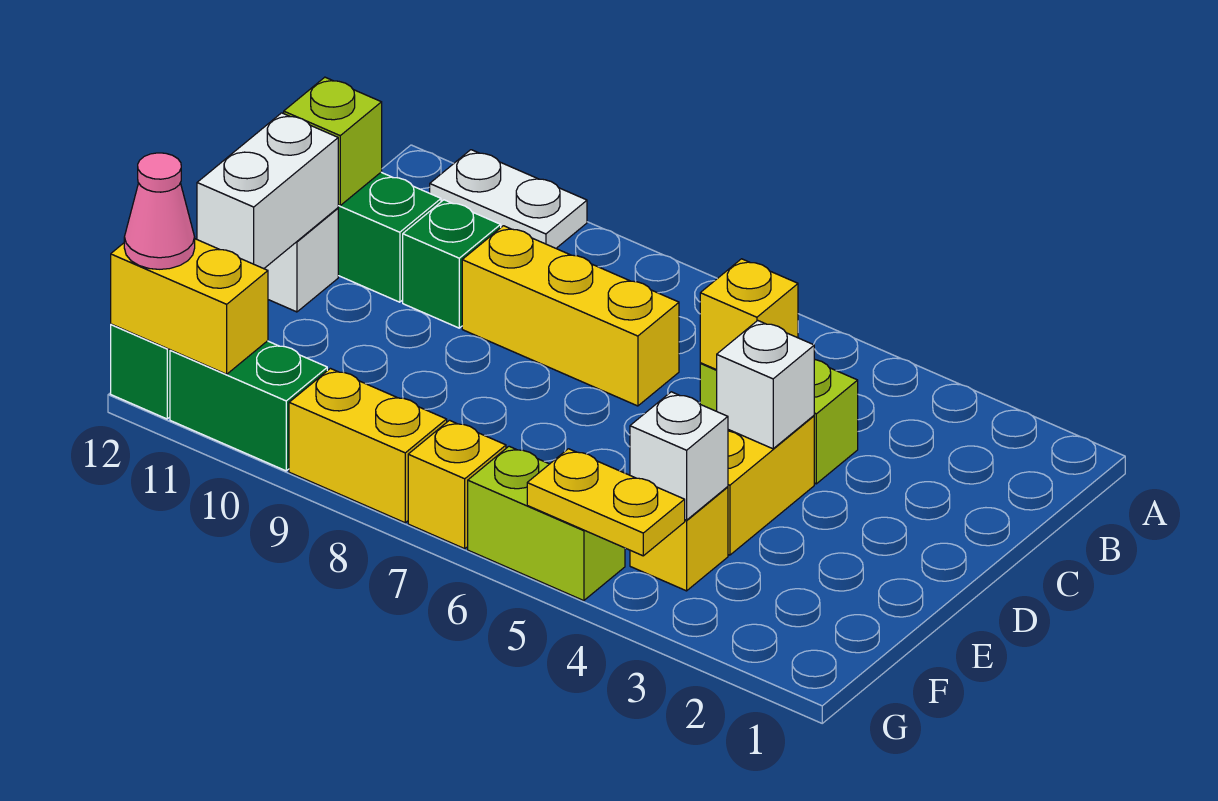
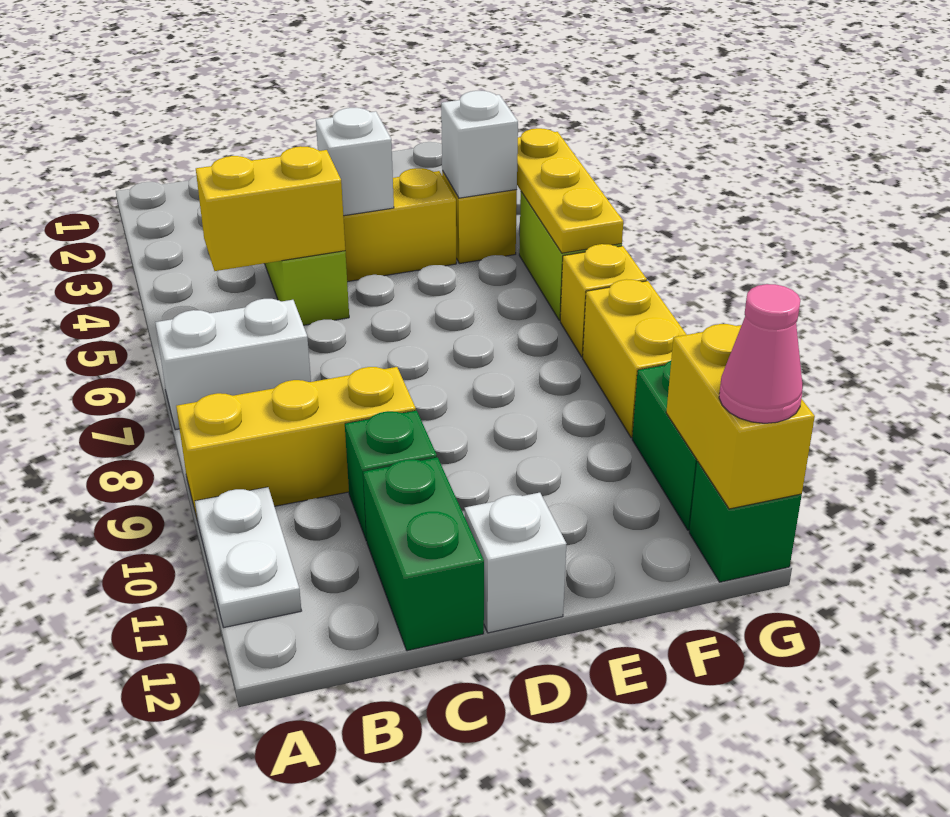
yellow brick C5 level 2 -> yellow brick B5:C5 level 2
yellow brick C7:C9 level 1 -> yellow brick A9:C9 level 1
lime brick C12 level 2 -> none
white brick D12:E12 level 2 -> white brick A7:B7 level 1
yellow plate G4:G5 level 2 -> yellow plate G4:G6 level 2

